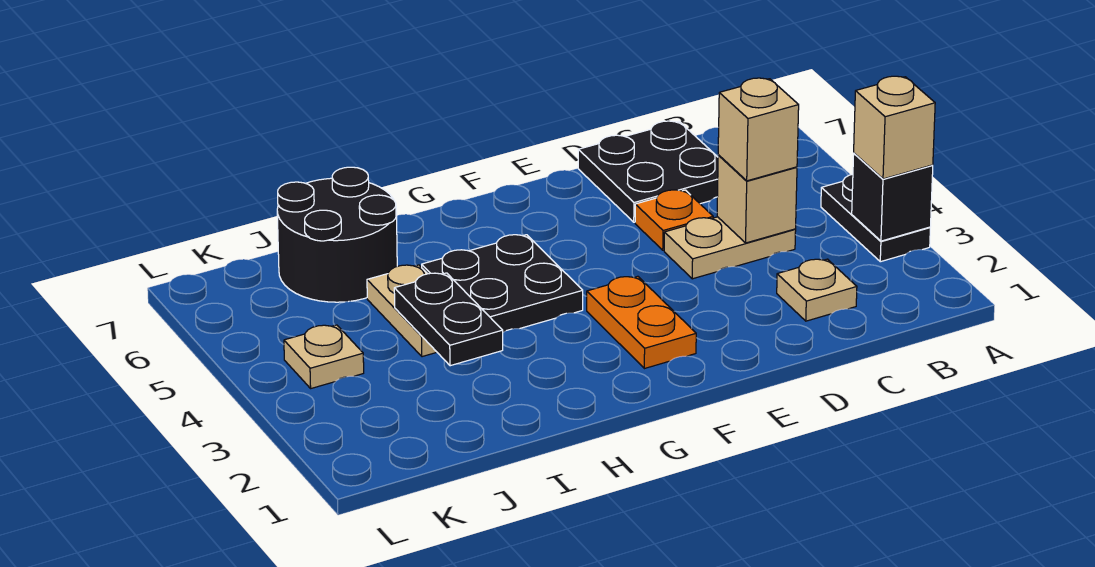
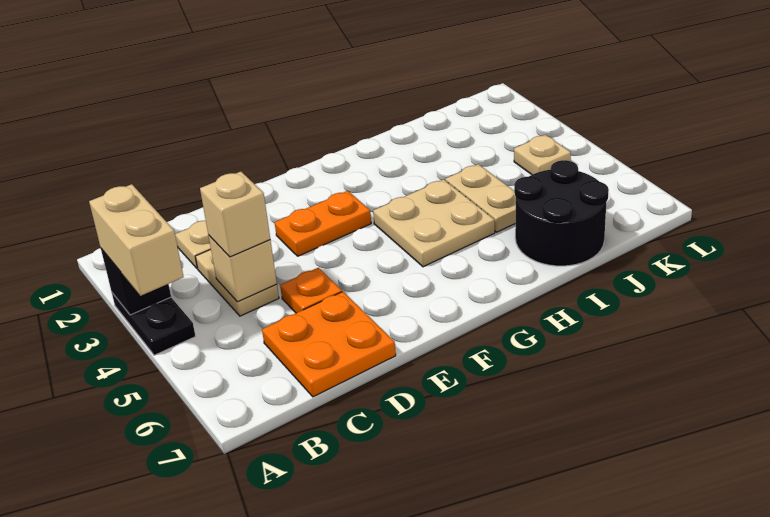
tan brick A3 level 3 -> tan brick A3:A4 level 3
tan plate C4:D4 level 1 -> tan plate C3:C4 level 1
black plate C6:D7 level 1 -> orange plate C6:D7 level 1
orange plate F2:F3 level 1 -> orange plate E3:F3 level 1
black plate G4:H5 level 1 -> tan plate G4:H5 level 1
black plate I3:I4 level 2 -> none

